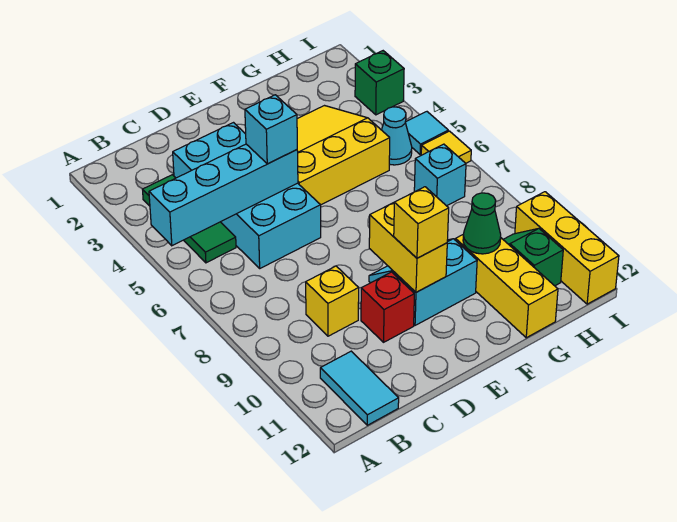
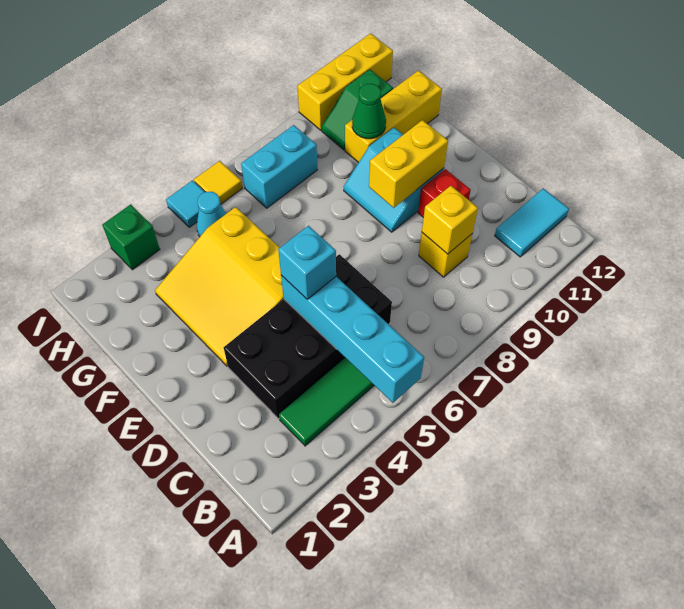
cyan brick C3:D6 level 1 -> black brick C3:D6 level 1
yellow brick E10 level 3 -> yellow brick C9 level 2
cyan brick H7 level 1 -> cyan brick H7:H8 level 1

